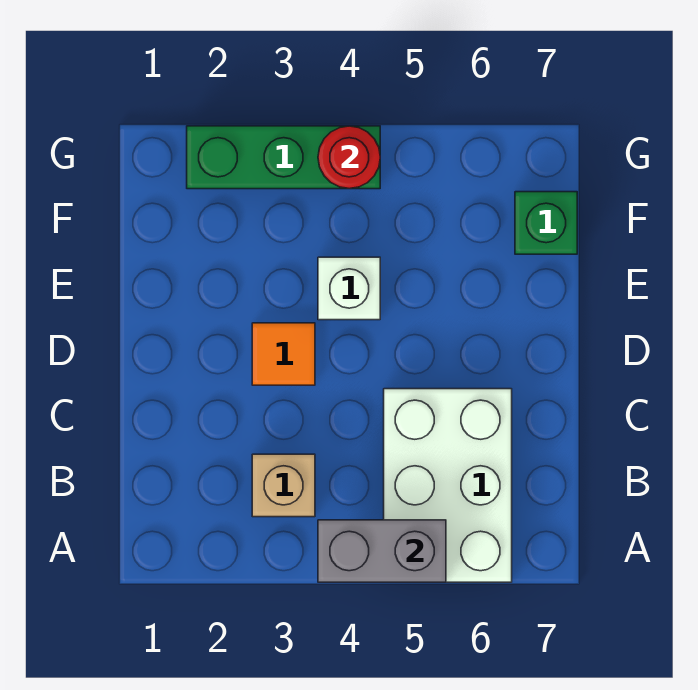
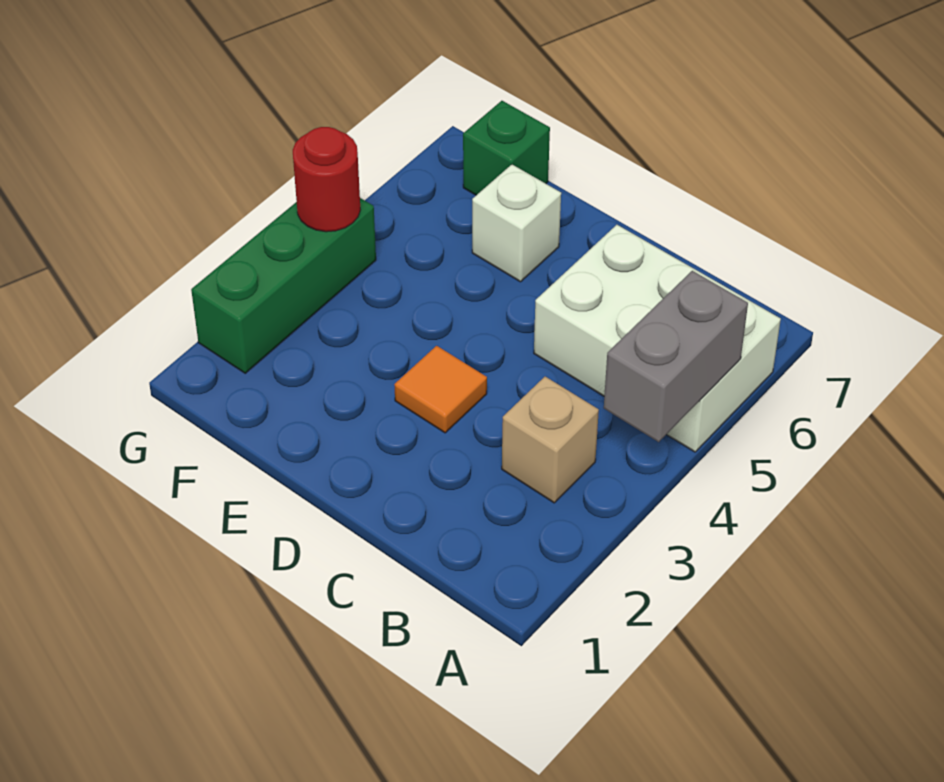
white brick E4 level 1 -> white brick E6 level 1

